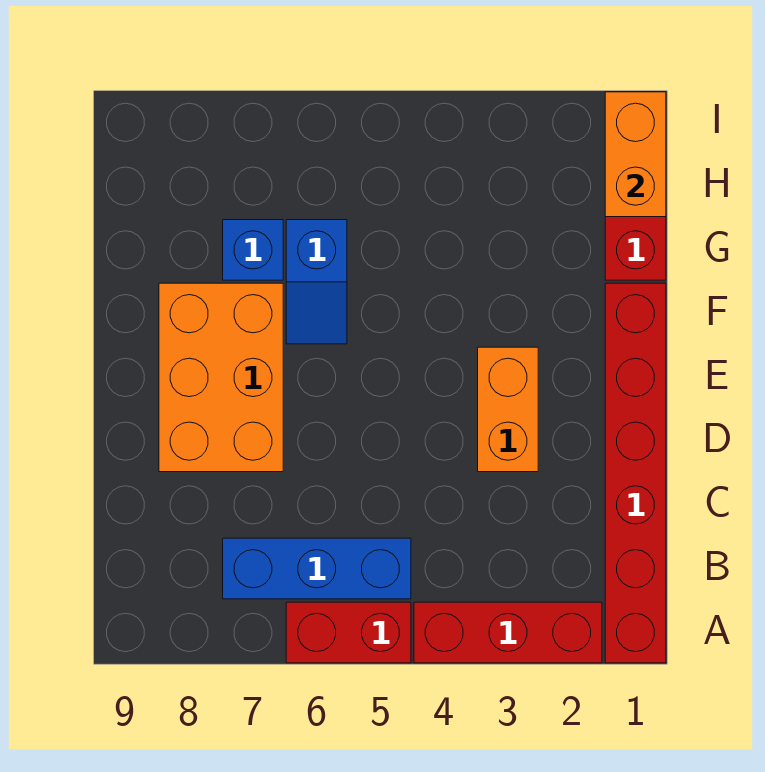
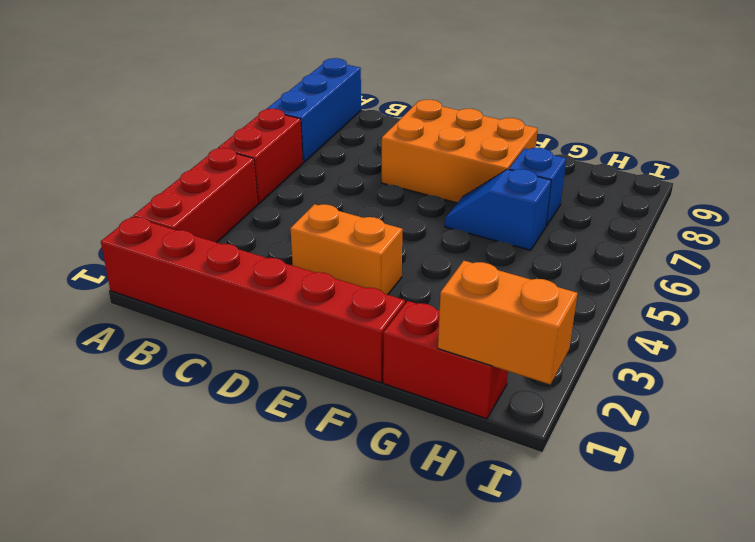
blue brick B5:B7 level 1 -> blue brick A7:A9 level 1

